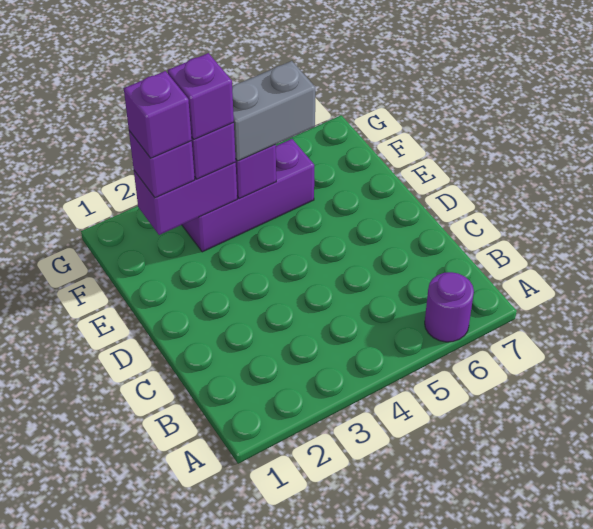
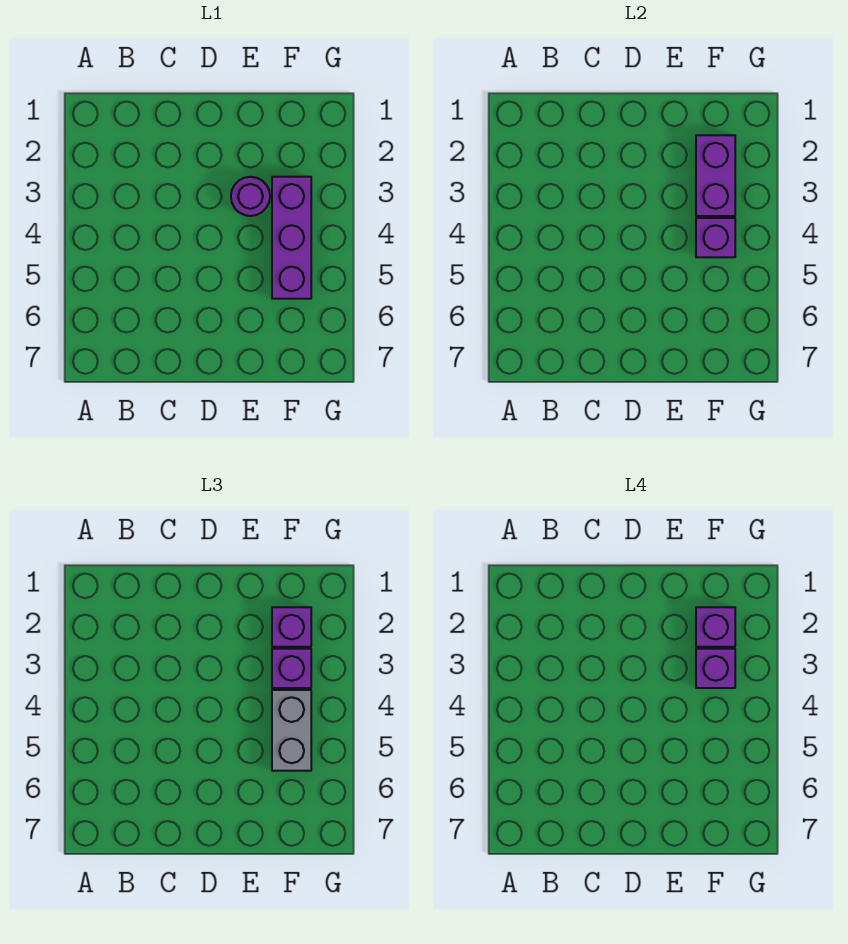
purple round brick A6 level 1 -> purple round brick E3 level 1

